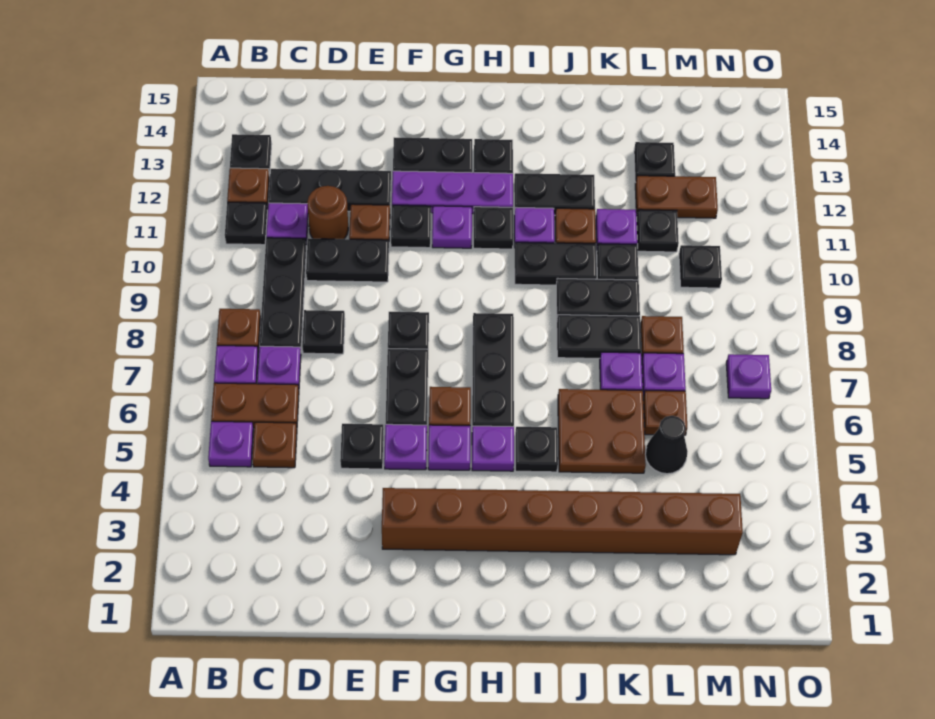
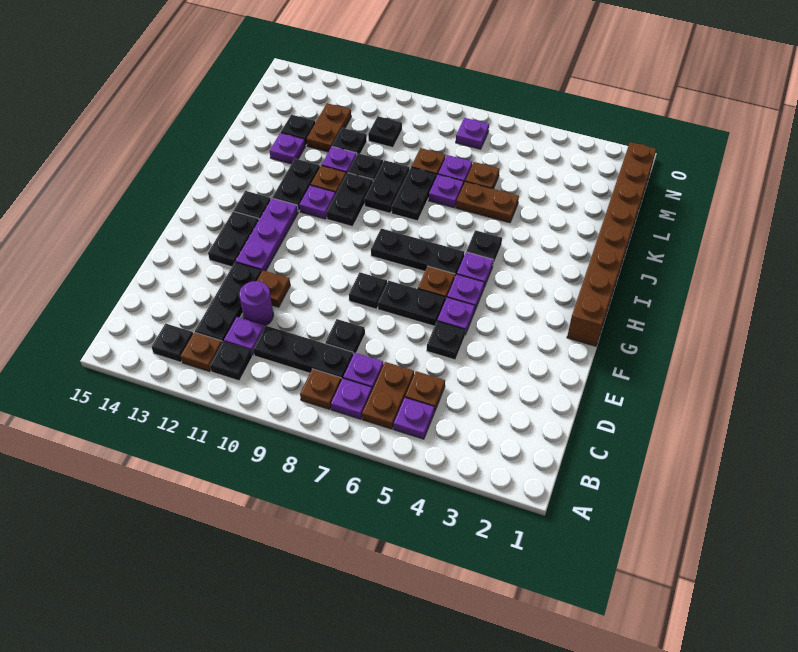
black plate D10:E10 level 1 -> none
brown round brick D11 level 1 -> purple round brick D11 level 1
brown brick F3:M3 level 1 -> brown brick G1:N1 level 1
black plate F11 level 1 -> none
purple plate G11 level 1 -> purple plate K13 level 1
black plate H11 level 1 -> none
brown plate J5:K6 level 1 -> brown plate K5:K6 level 1
black cone L5 level 1 -> none

